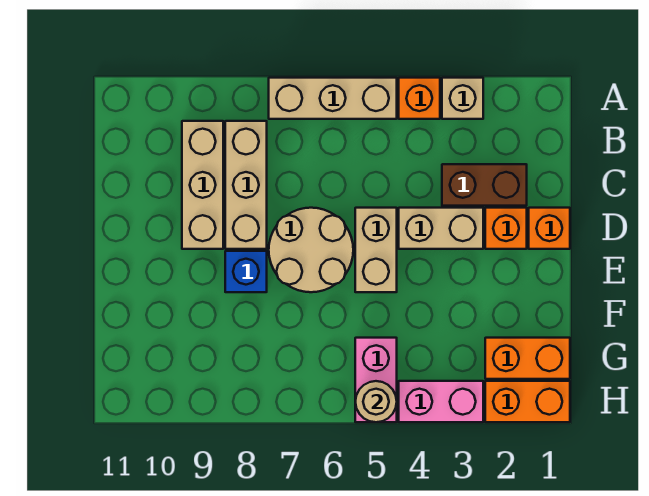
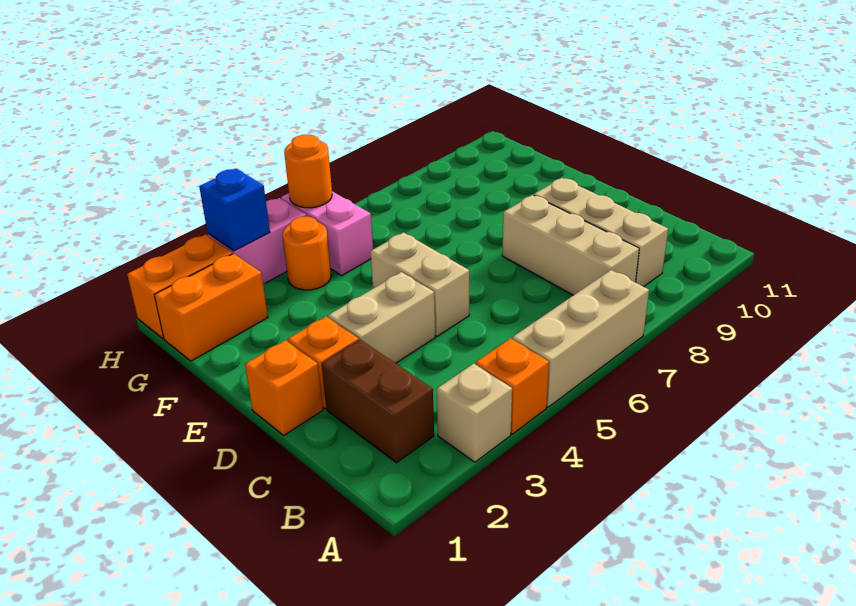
brown brick C2:C3 level 1 -> brown brick B2:C2 level 1
tan round brick D6:E7 level 1 -> none
blue brick E8 level 1 -> blue brick H3 level 2
none -> orange round brick G4 level 1
tan round brick H5 level 2 -> orange round brick H5 level 2

